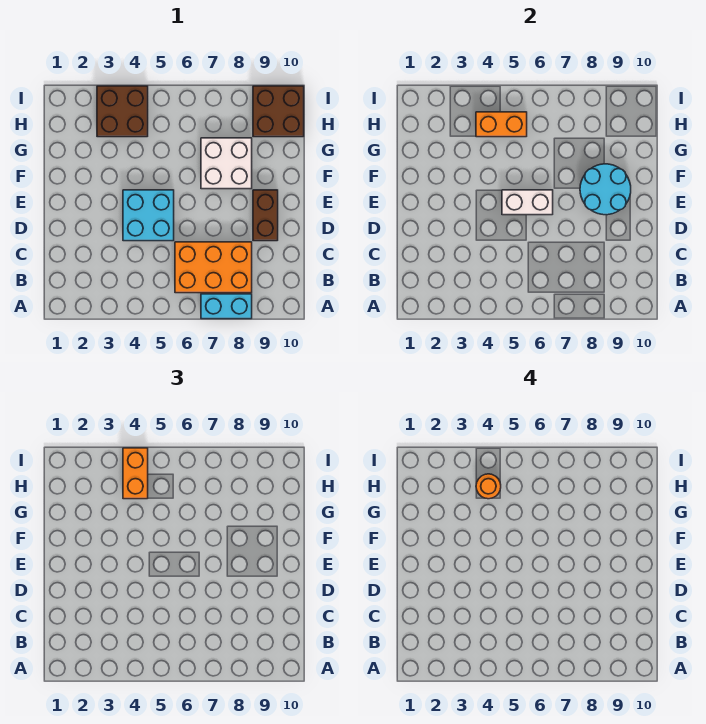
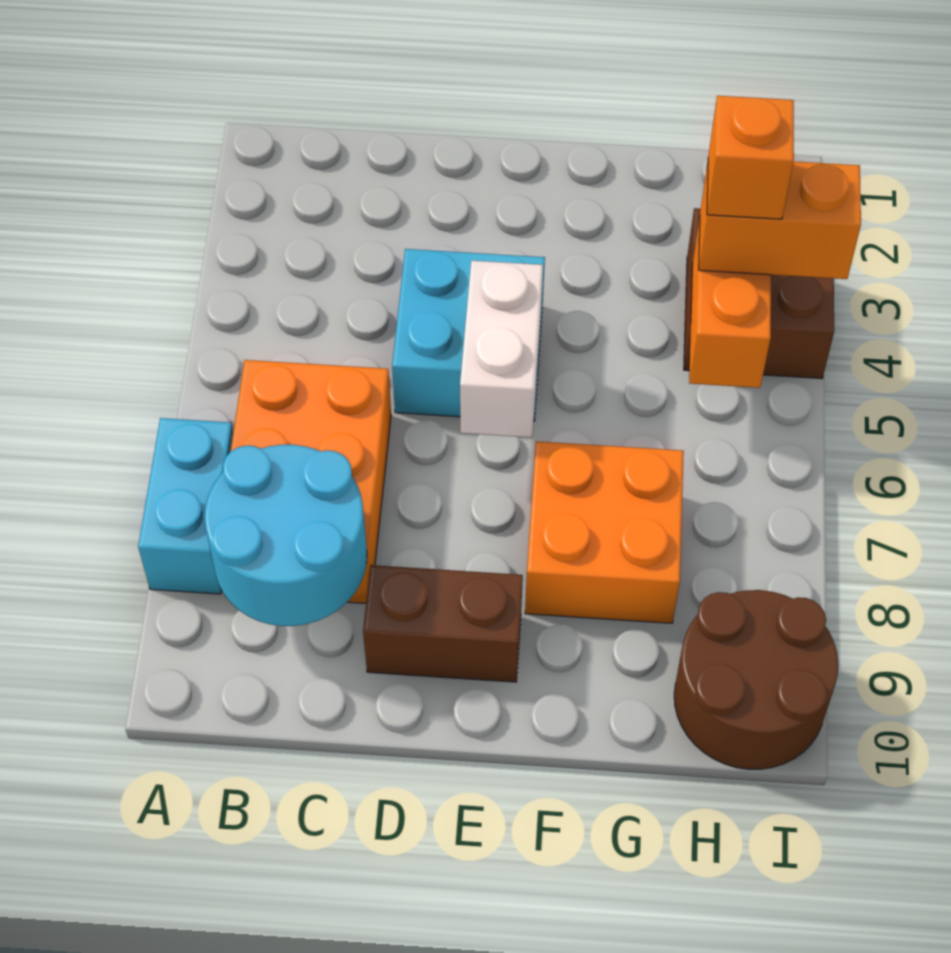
cyan round brick E8:F9 level 2 -> cyan round brick B8:C9 level 2
white brick F7:G8 level 1 -> orange brick F7:G8 level 1
orange round brick H4 level 4 -> orange brick H4 level 4
brown brick H9:I10 level 1 -> brown round brick H9:I10 level 1

